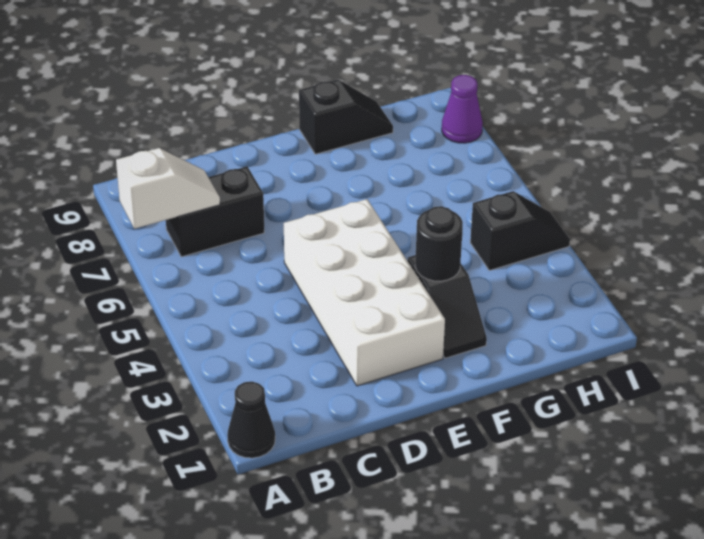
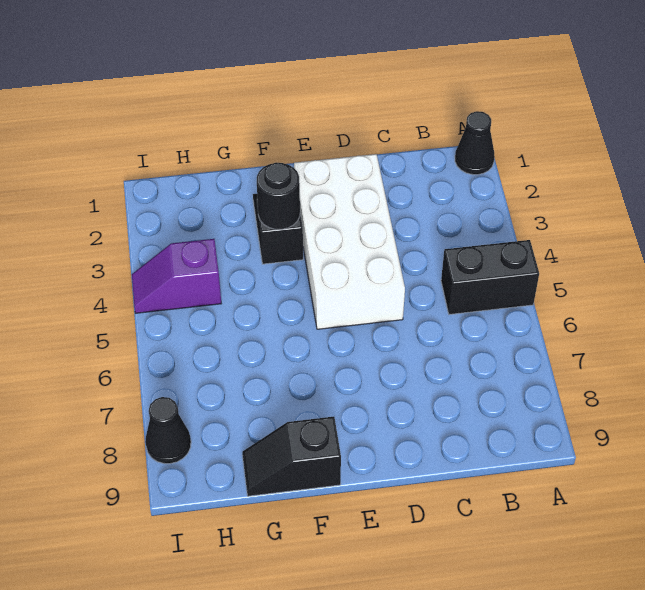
white slope A7:B7 level 2 top A -> none
black brick B7:C7 level 1 -> black brick A5:B5 level 1
black slope H4:I4 level 1 top H -> purple slope H4:I4 level 1 top H
purple cone I8 level 1 -> black cone I8 level 1

